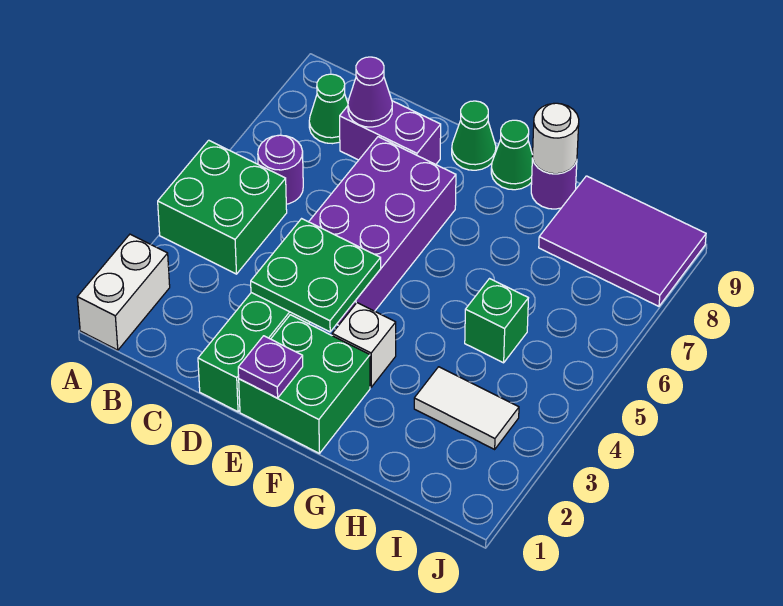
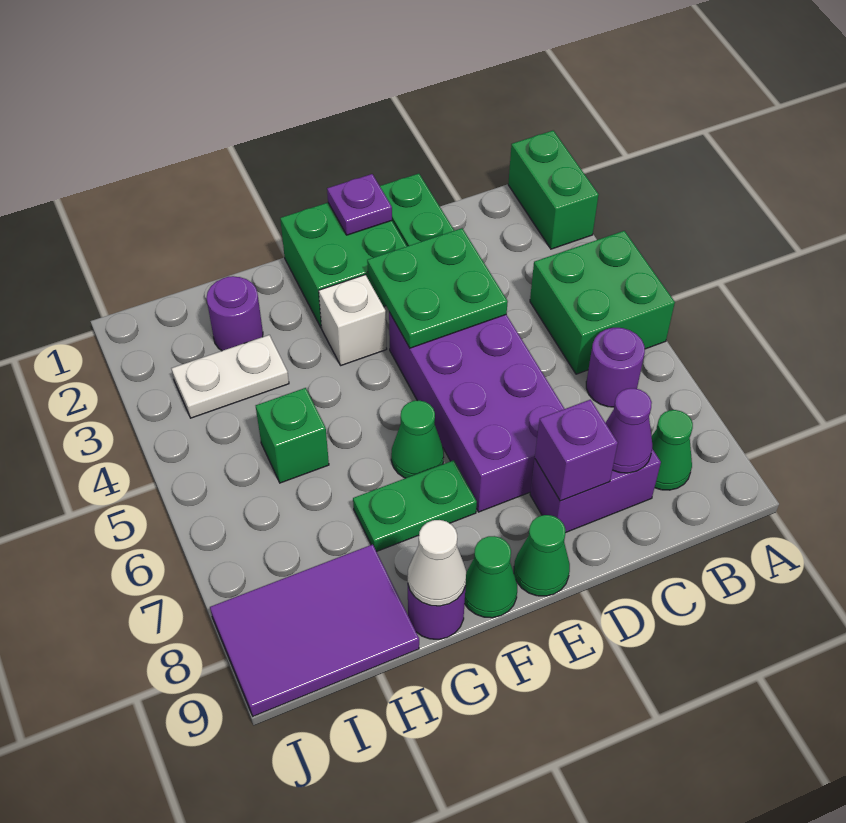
white brick A1:A2 level 1 -> green brick A1:A2 level 1
none -> purple brick D8 level 2
none -> green cone F6 level 1
none -> green plate F7:G7 level 1
white round brick G9 level 2 -> white cone G9 level 2
none -> purple round brick H2 level 1
white tile H3:I3 level 1 -> white plate H3:I3 level 1

